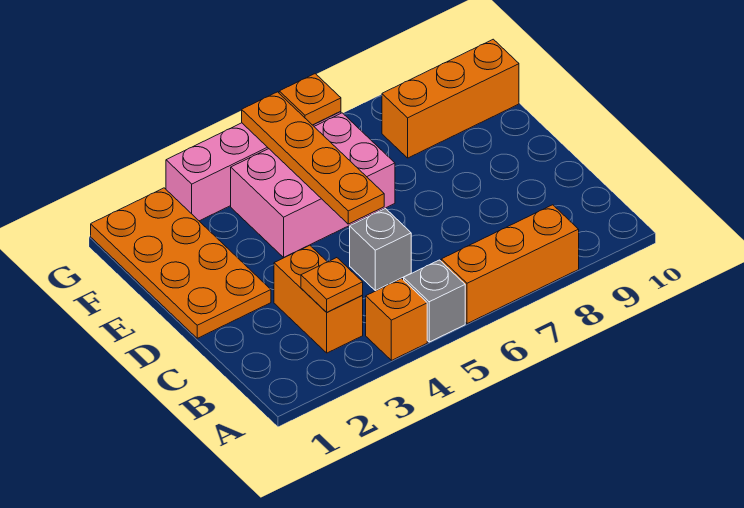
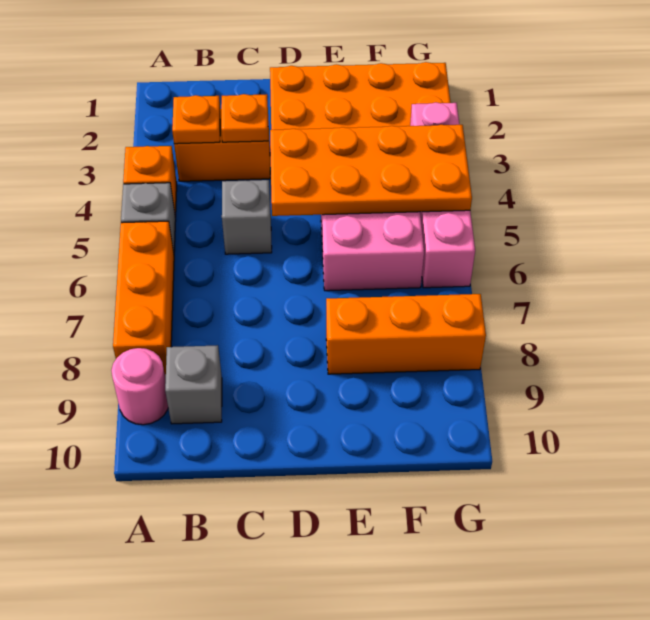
none -> pink round brick A9 level 1
none -> grey brick B9 level 1
orange plate D5:G5 level 2 -> orange plate D4:G5 level 2
orange brick F8:F10 level 1 -> orange brick E8:G8 level 1
orange plate G6 level 2 -> orange plate C3 level 2

